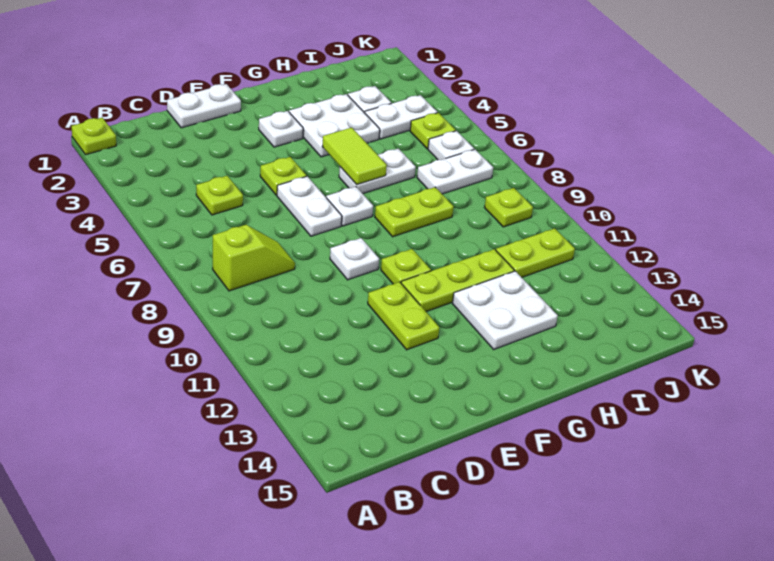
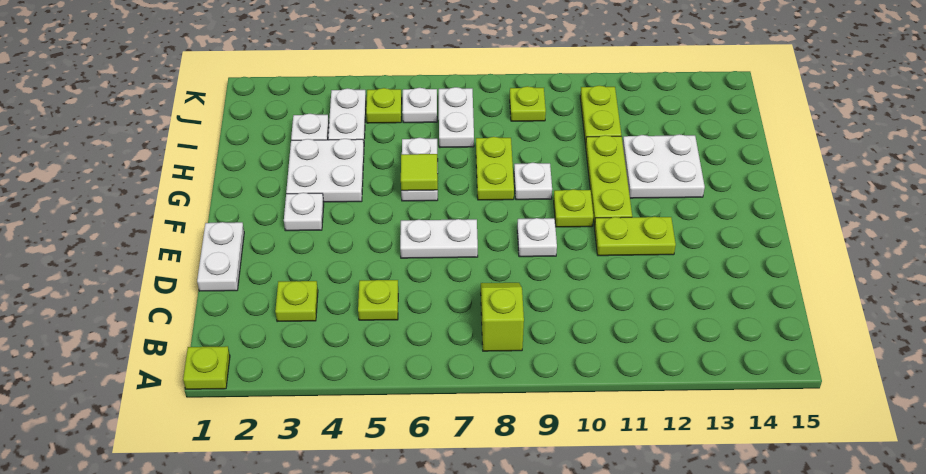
lime plate E5 level 1 -> lime plate C3 level 1
white plate F7 level 1 -> white plate G9 level 1
lime tile G5:G6 level 2 -> lime tile G6 level 2

